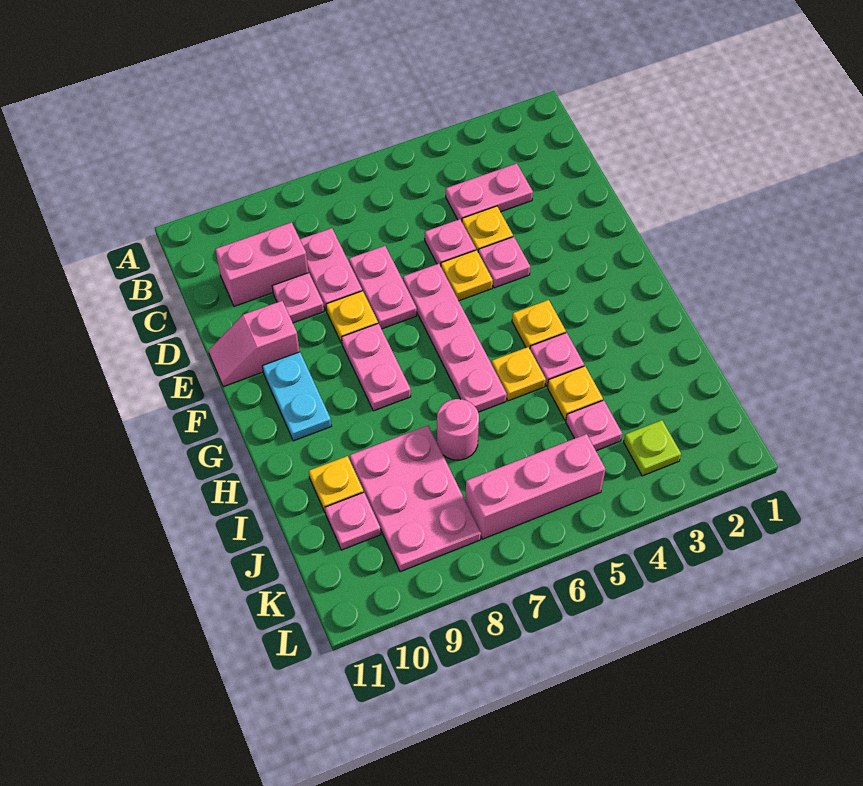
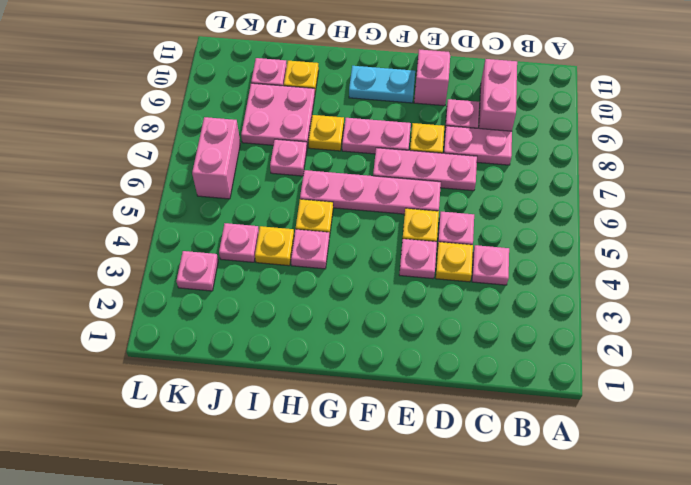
pink plate C3:C4 level 1 -> pink plate C4 level 1
pink plate D7:E7 level 1 -> pink plate D7:F7 level 1
yellow plate G4 level 1 -> yellow plate H8 level 1
pink round brick I7 level 1 -> pink plate I7 level 1
pink plate I8:K9 level 1 -> pink plate I8:J9 level 1
lime plate K3 level 1 -> pink plate K3 level 1
pink brick K5:K7 level 1 -> pink brick K6:K7 level 1

